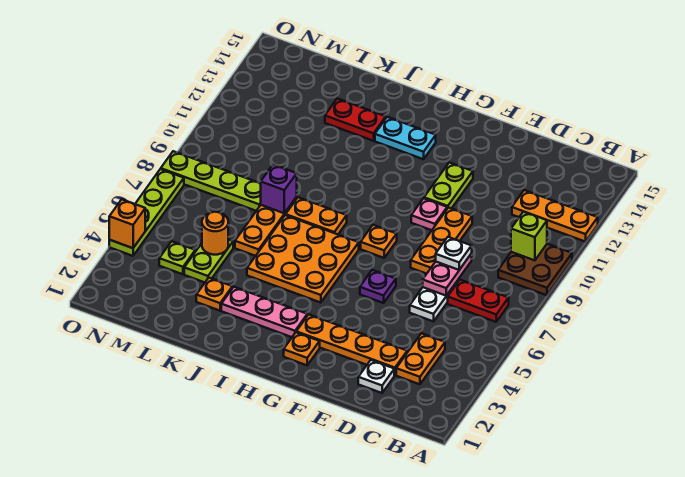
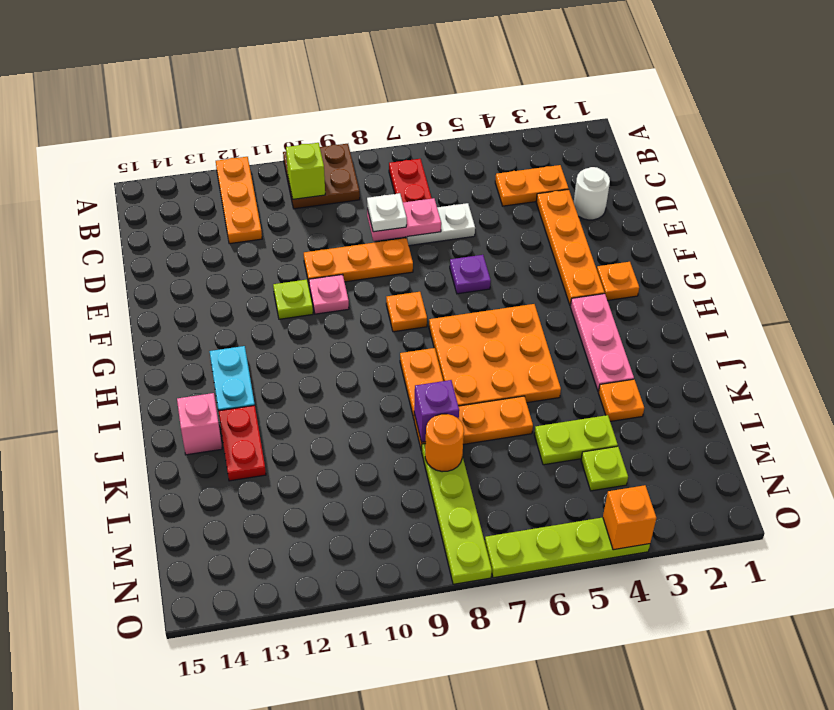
white plate D2 level 1 -> white round brick D2 level 1
lime plate F11:F12 level 1 -> lime plate F11 level 1
none -> pink brick J14 level 1
orange round brick L5 level 2 -> orange round brick L8 level 2

